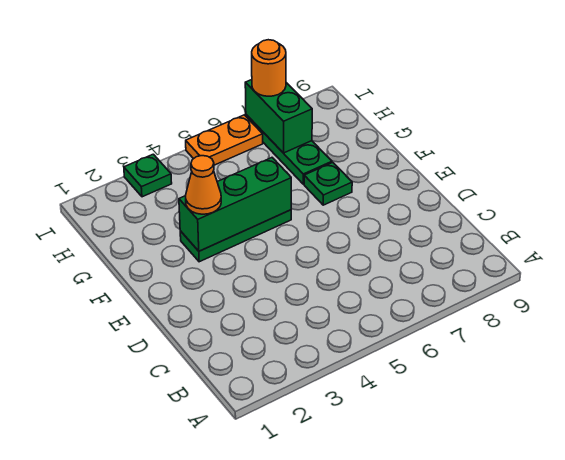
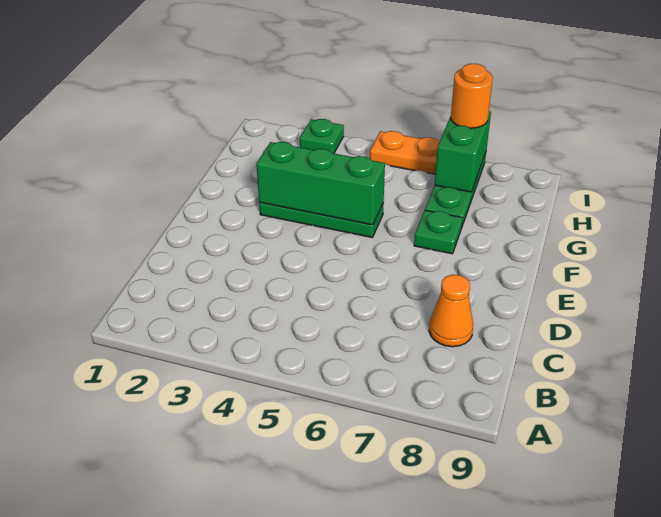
orange cone F3 level 3 -> orange cone C8 level 1

